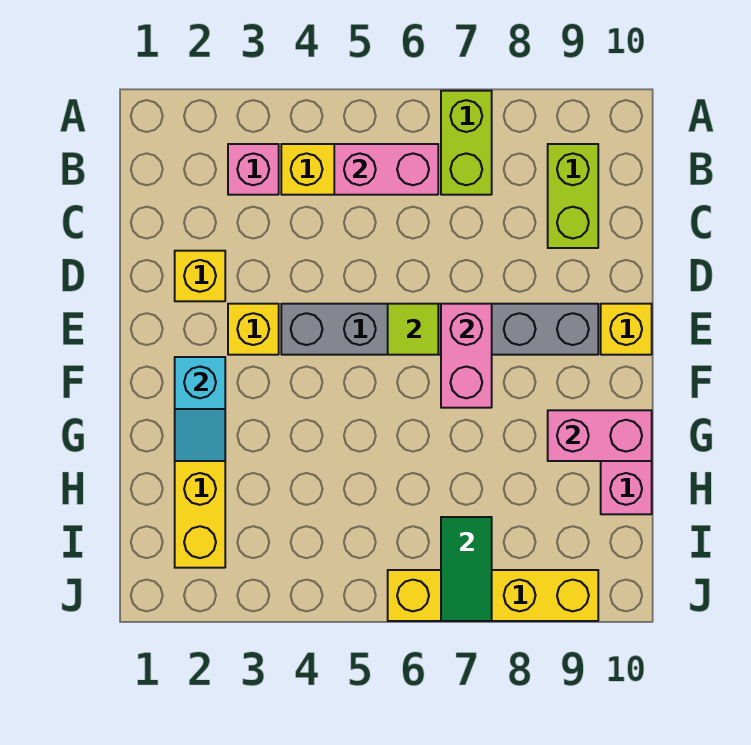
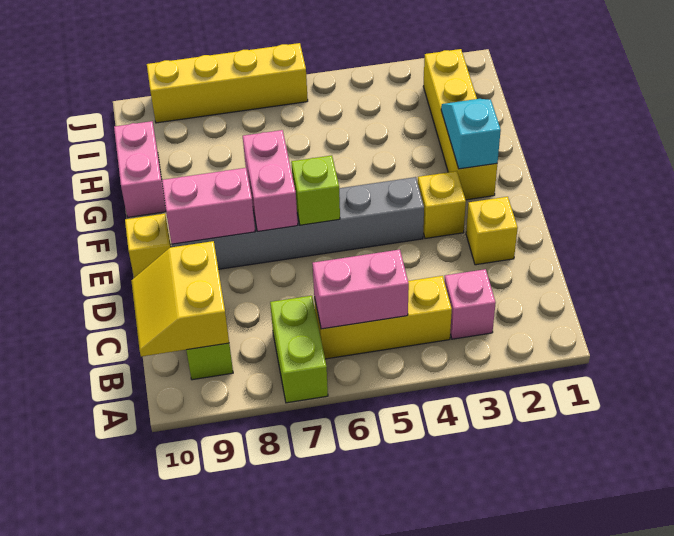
none -> yellow slope B9:C10 level 2 top 9
lime tile E6 level 2 -> lime brick E6 level 2
pink brick G9:G10 level 2 -> pink brick E8:E9 level 2
green tile I7:J7 level 2 -> none

